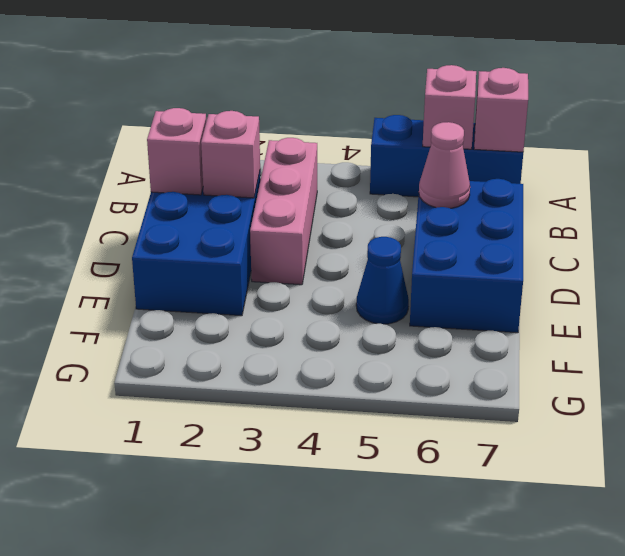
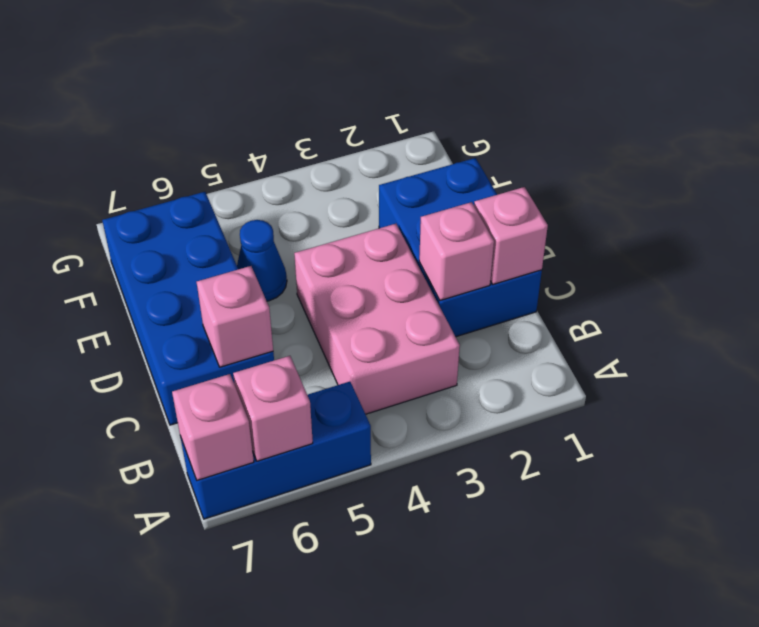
pink brick B3:D3 level 1 -> pink brick B3:D4 level 1
blue brick C6:E7 level 1 -> blue brick C6:F7 level 1
pink cone C6 level 2 -> pink brick C6 level 2

